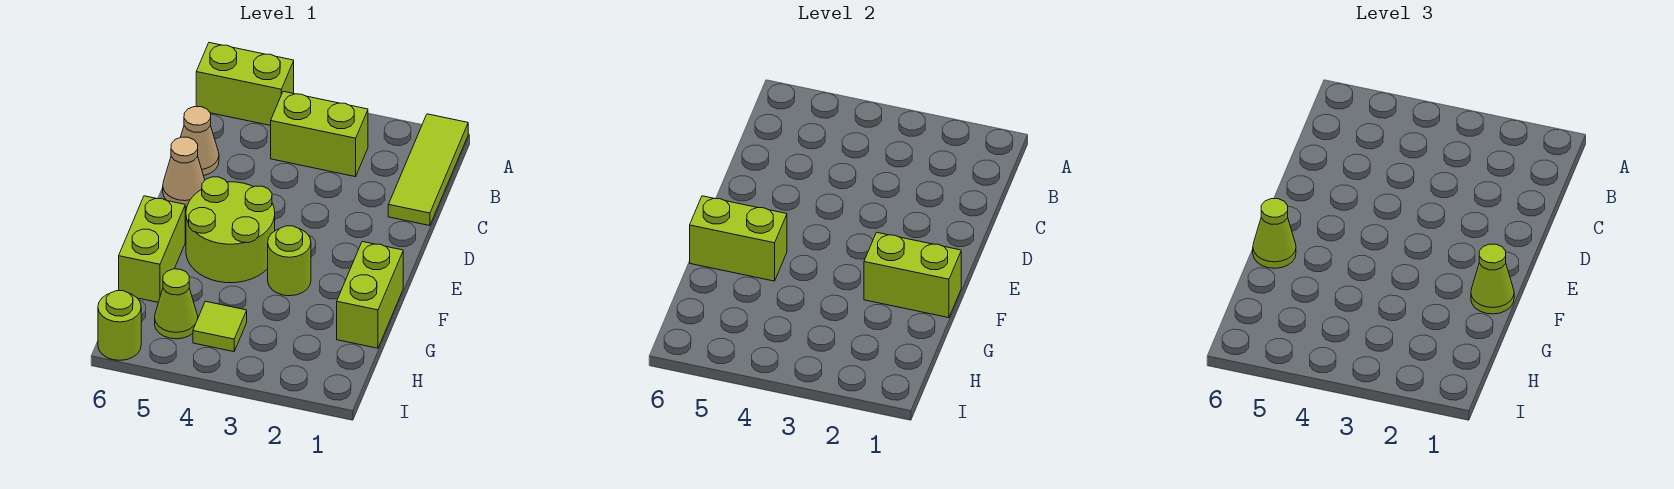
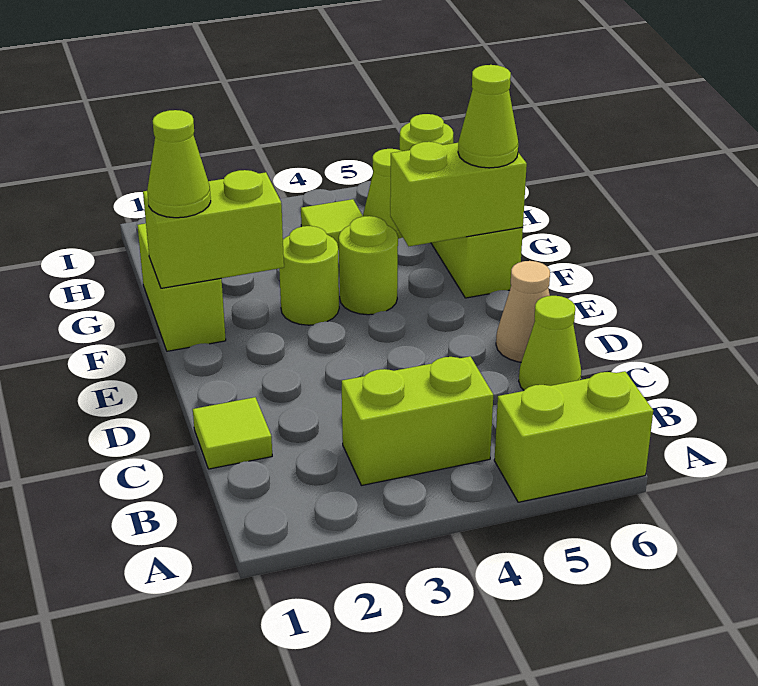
lime tile A1:C1 level 1 -> lime tile C1 level 1
tan cone C6 level 1 -> lime cone C6 level 1
lime round brick E4:F5 level 1 -> lime round brick F4 level 1

